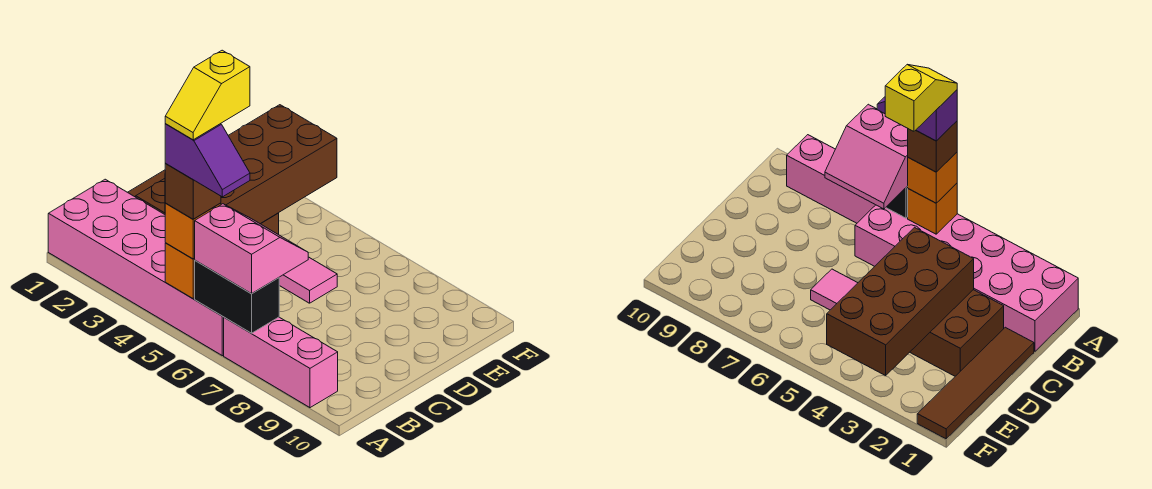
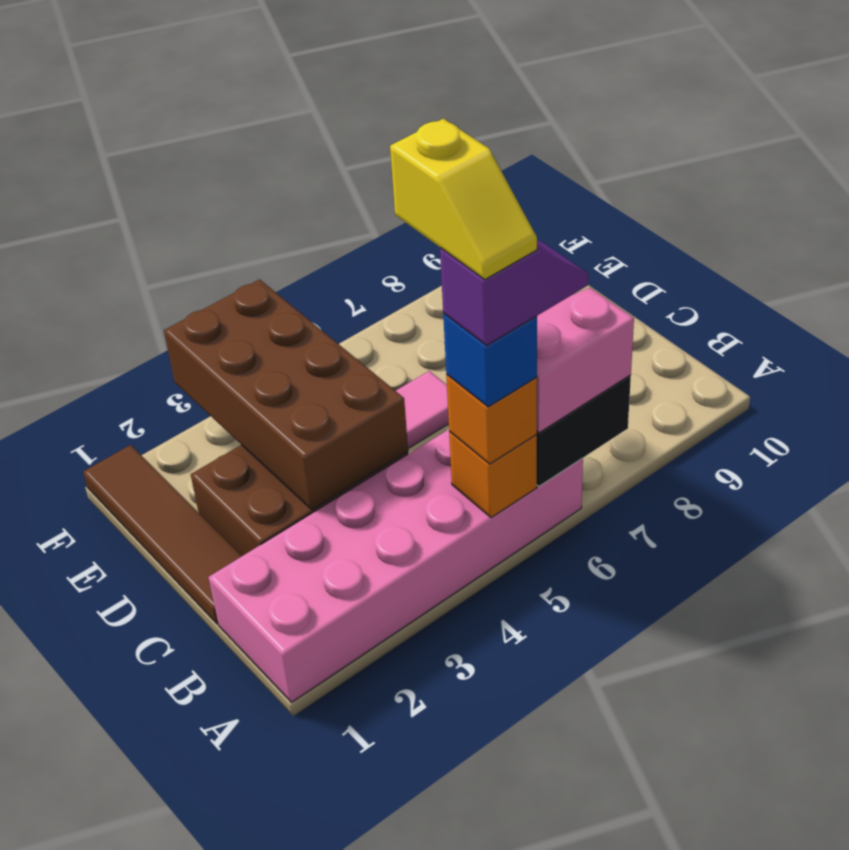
brown brick A5 level 4 -> blue brick A5 level 4
pink brick A7:A9 level 1 -> none

